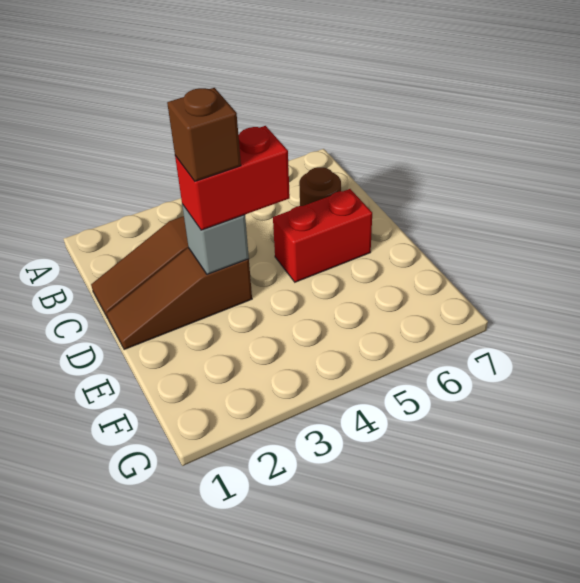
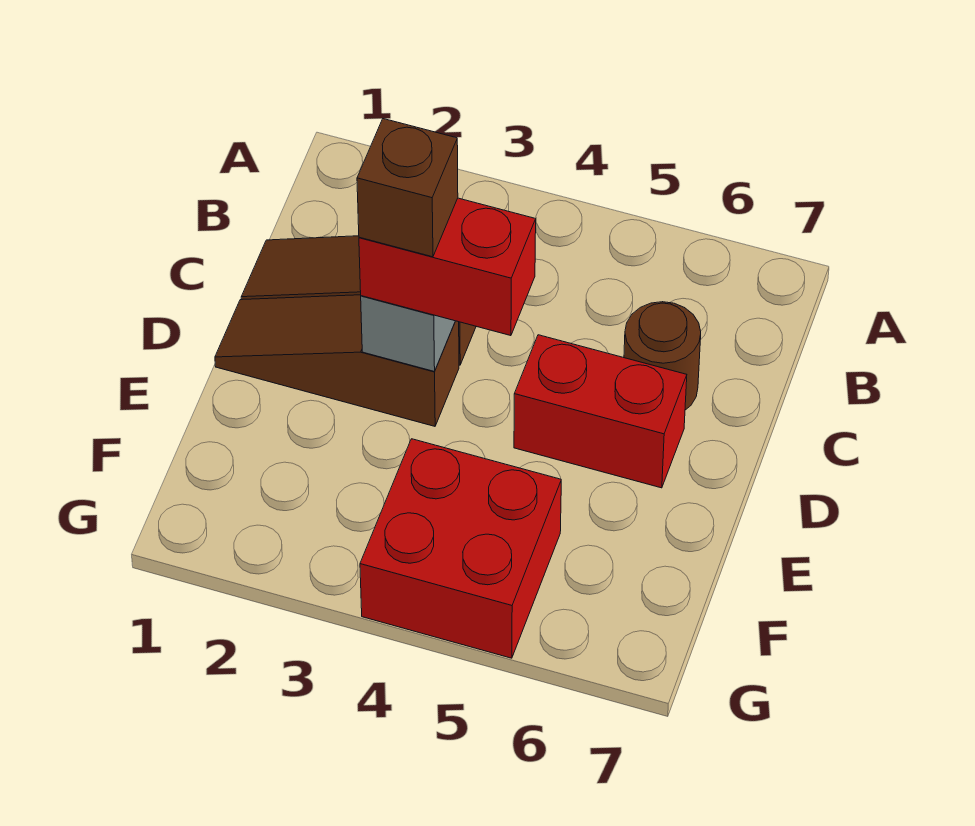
none -> red brick F4:G5 level 1

